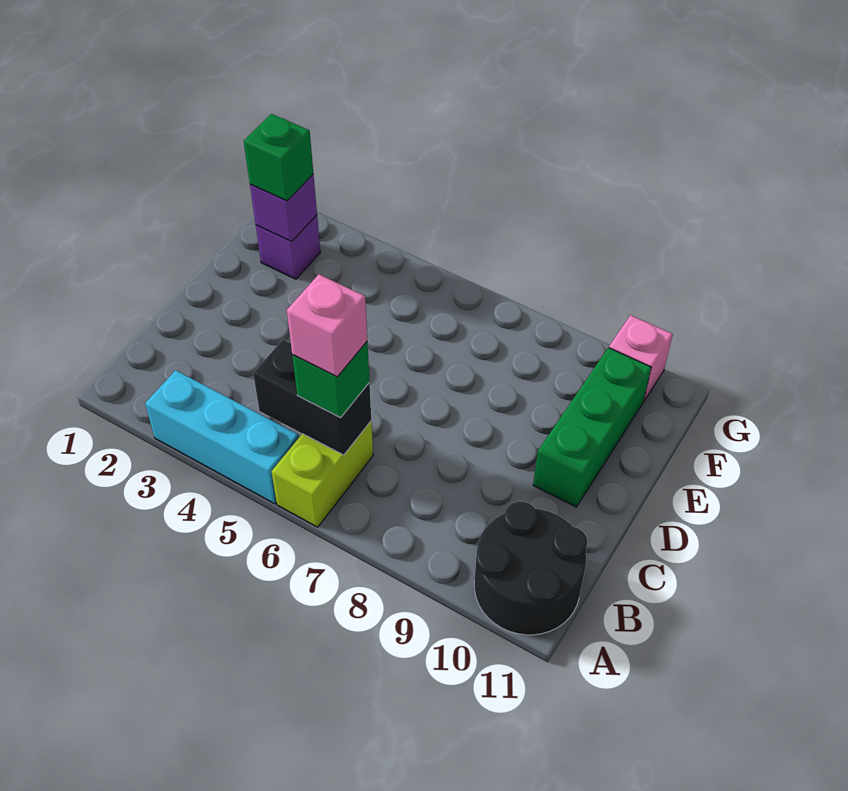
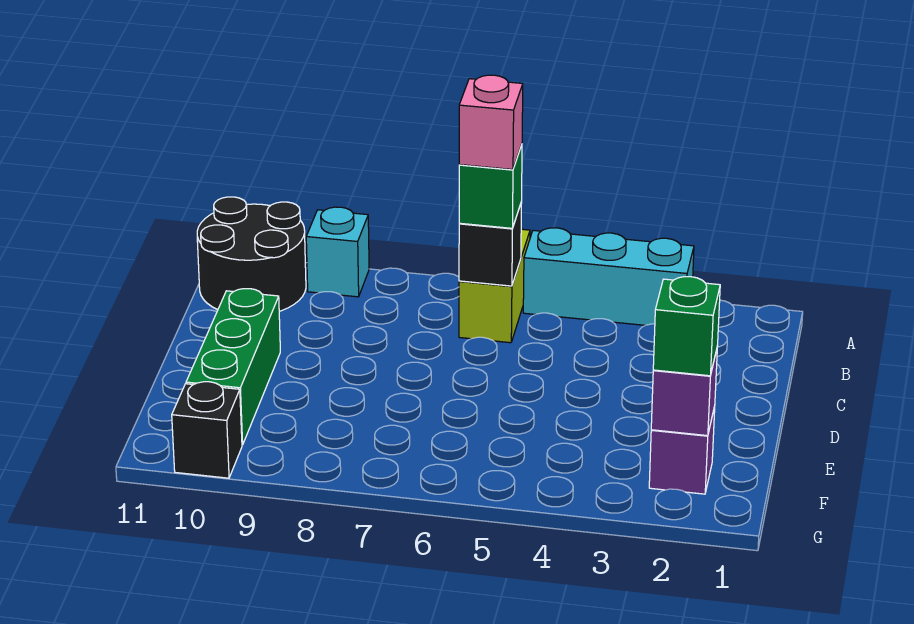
none -> cyan brick A9 level 1
black brick B5:B6 level 2 -> black brick B6 level 2
pink brick G10 level 1 -> black brick G10 level 1

